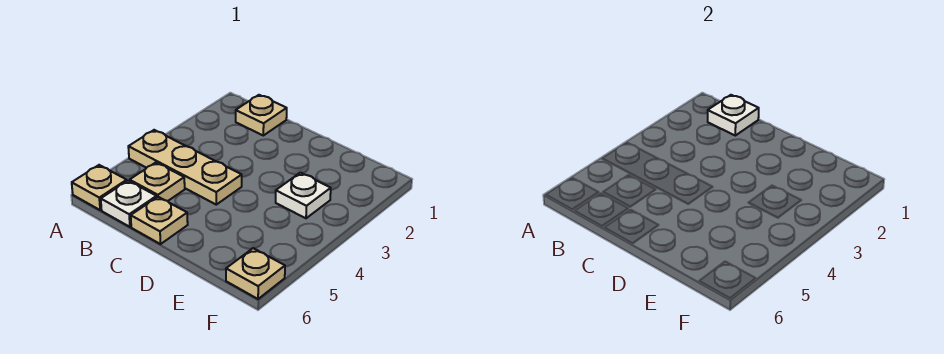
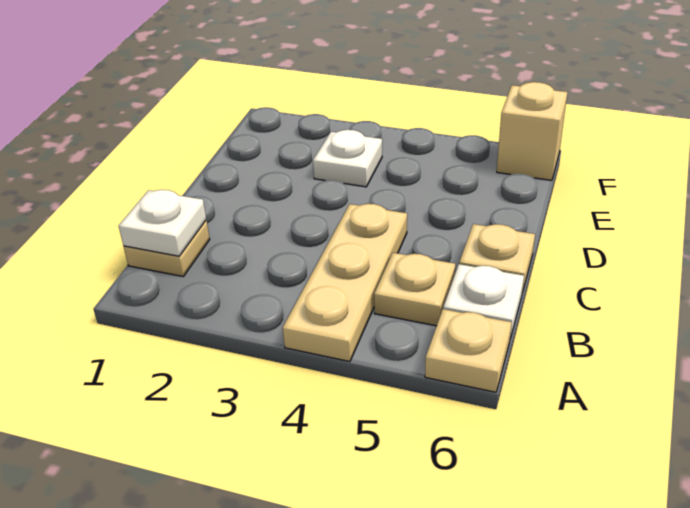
tan plate F6 level 1 -> tan brick F6 level 1

